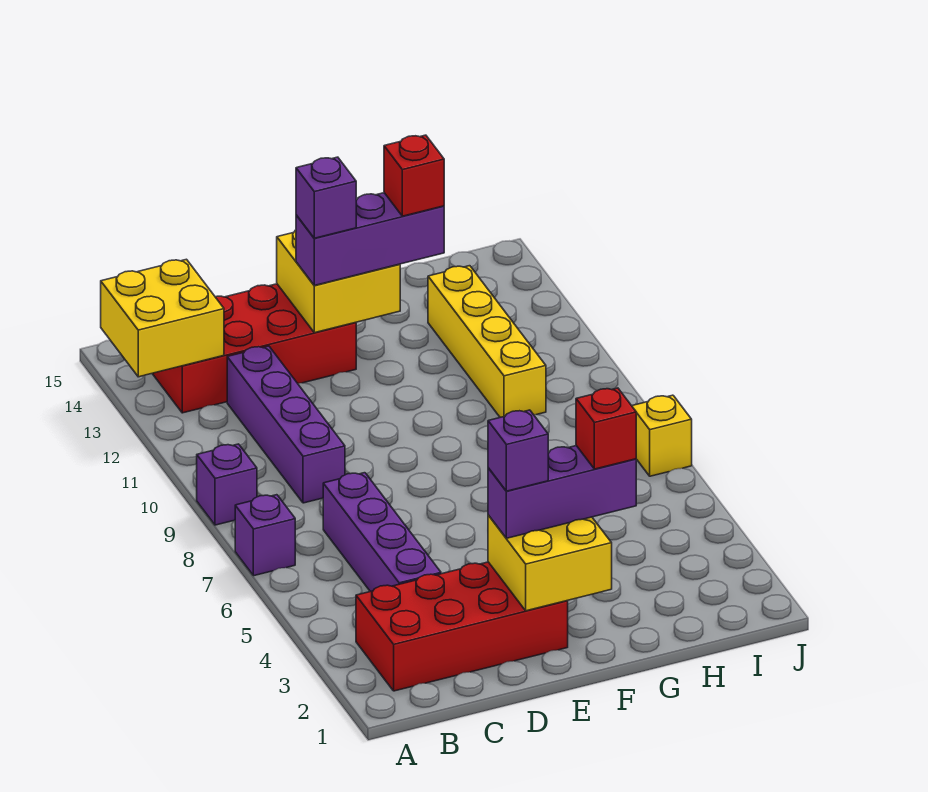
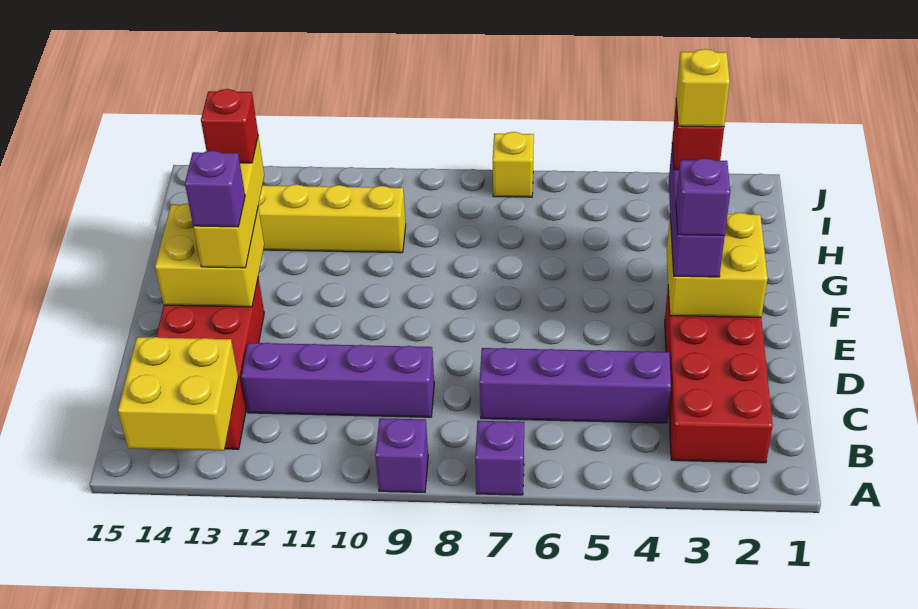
purple brick E13:G13 level 3 -> yellow brick E13:G13 level 3
none -> yellow brick G3 level 5

